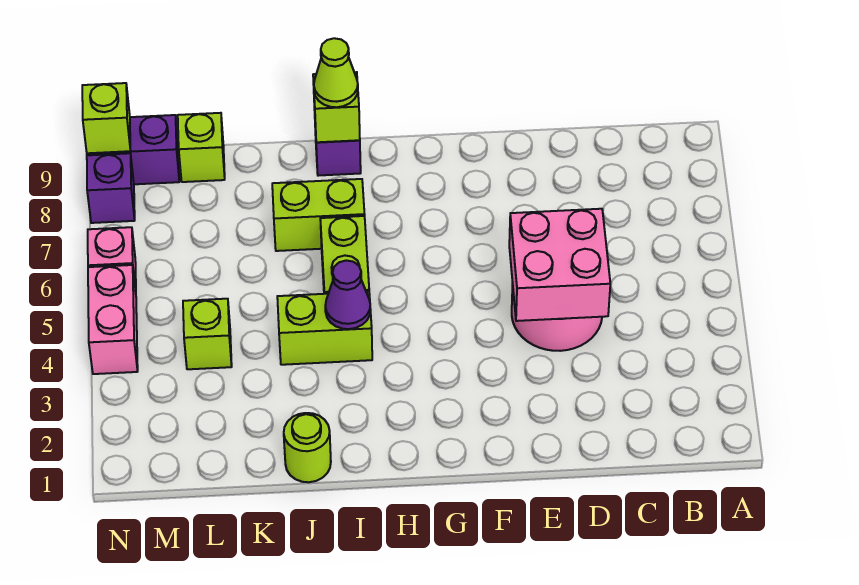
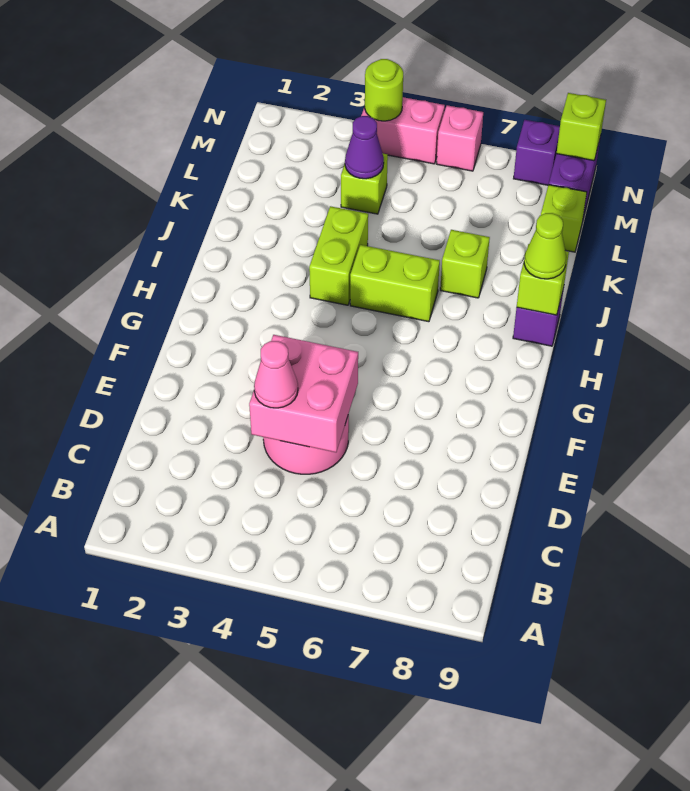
none -> pink cone D4 level 3
purple cone I4 level 2 -> purple cone L4 level 2
lime brick I7:J7 level 1 -> lime brick J7 level 1
lime round brick J1 level 1 -> lime round brick N4 level 2

